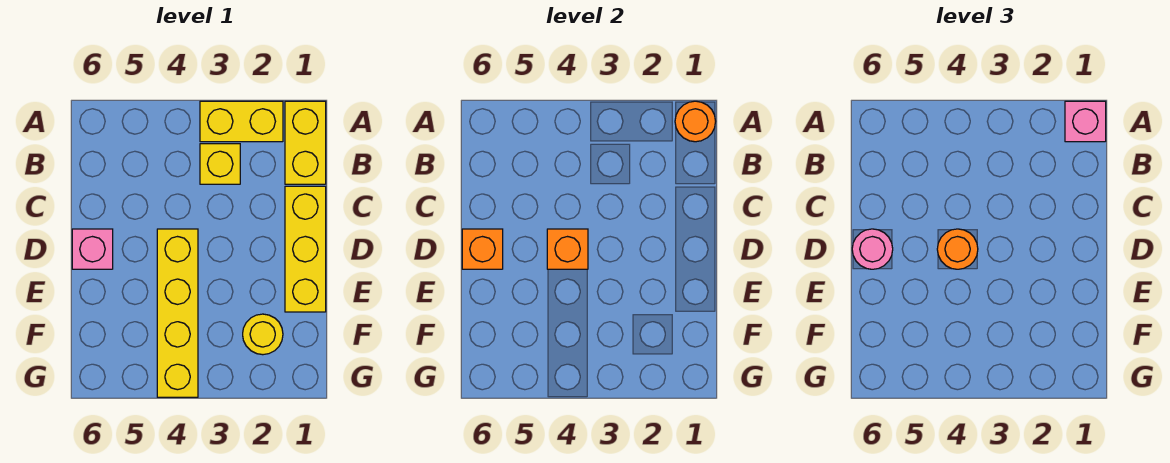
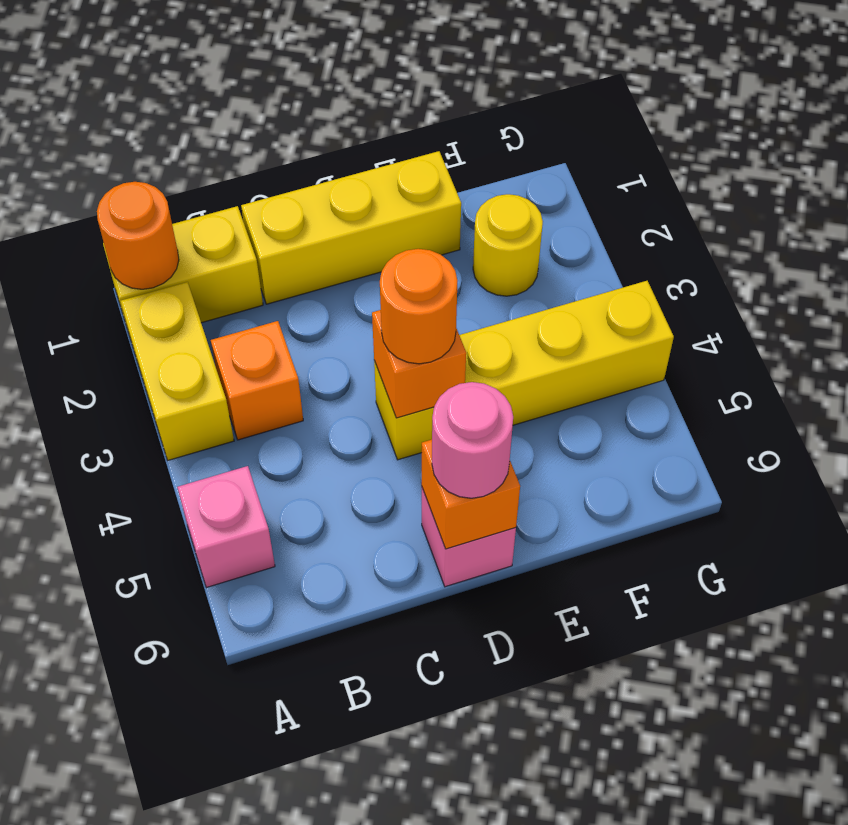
pink brick A1 level 3 -> pink brick A5 level 1
yellow brick B3 level 1 -> orange brick B3 level 1

